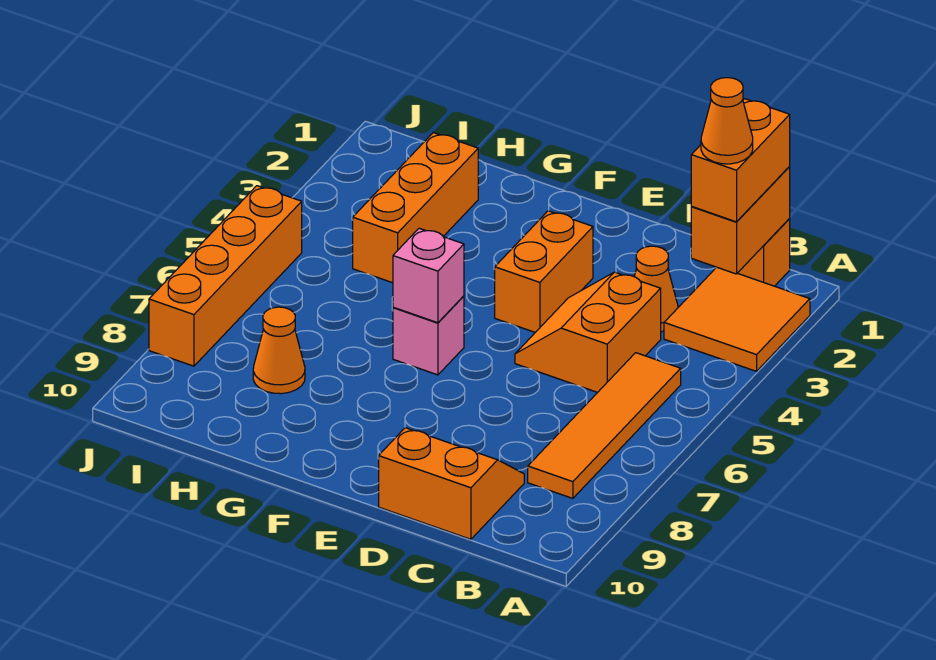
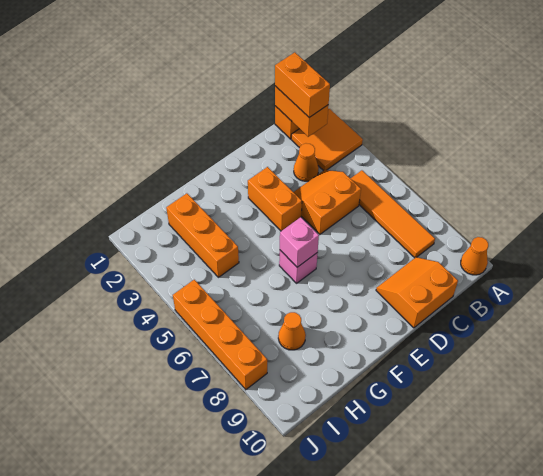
orange cone B2 level 4 -> orange cone A10 level 1
orange slope C4:D5 level 1 top C -> orange slope C4:D5 level 1 top 5

